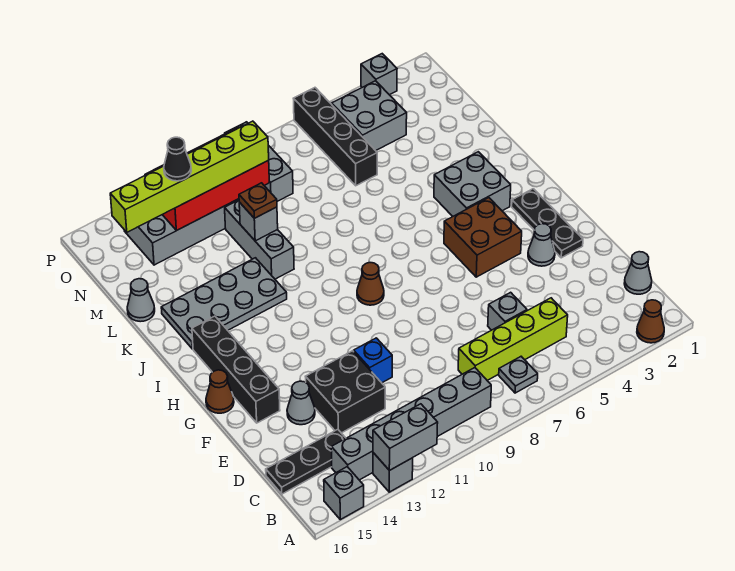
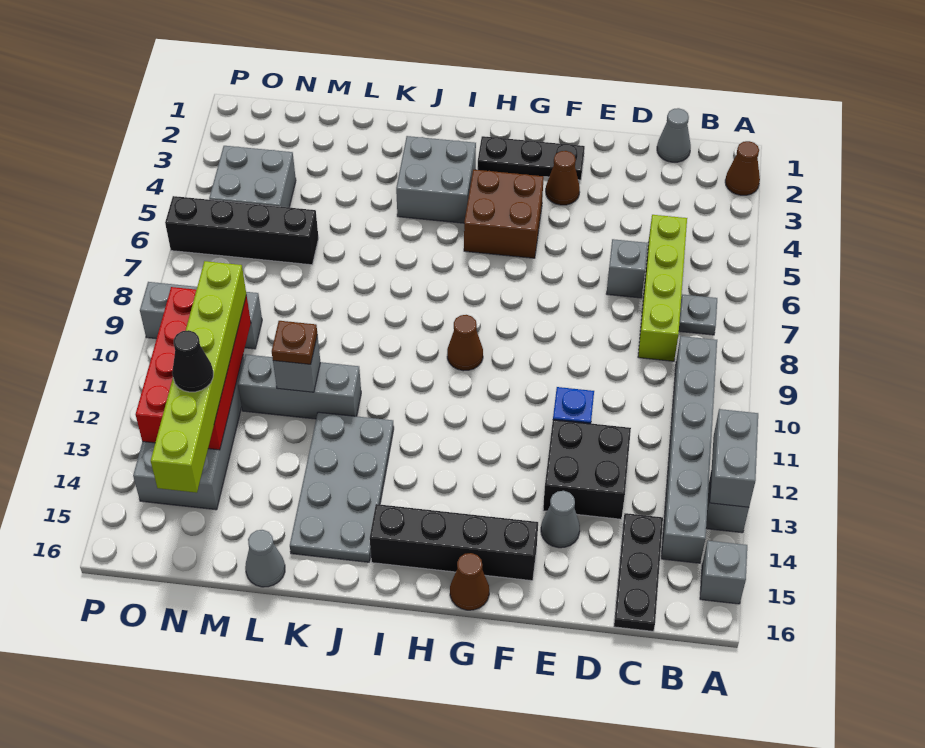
grey cone F3 level 1 -> brown cone F3 level 1
grey brick P3 level 1 -> none

